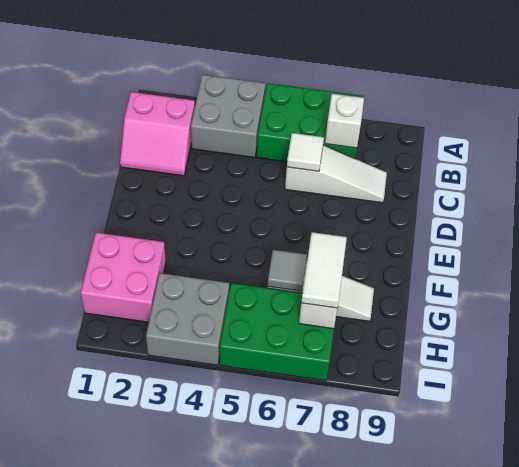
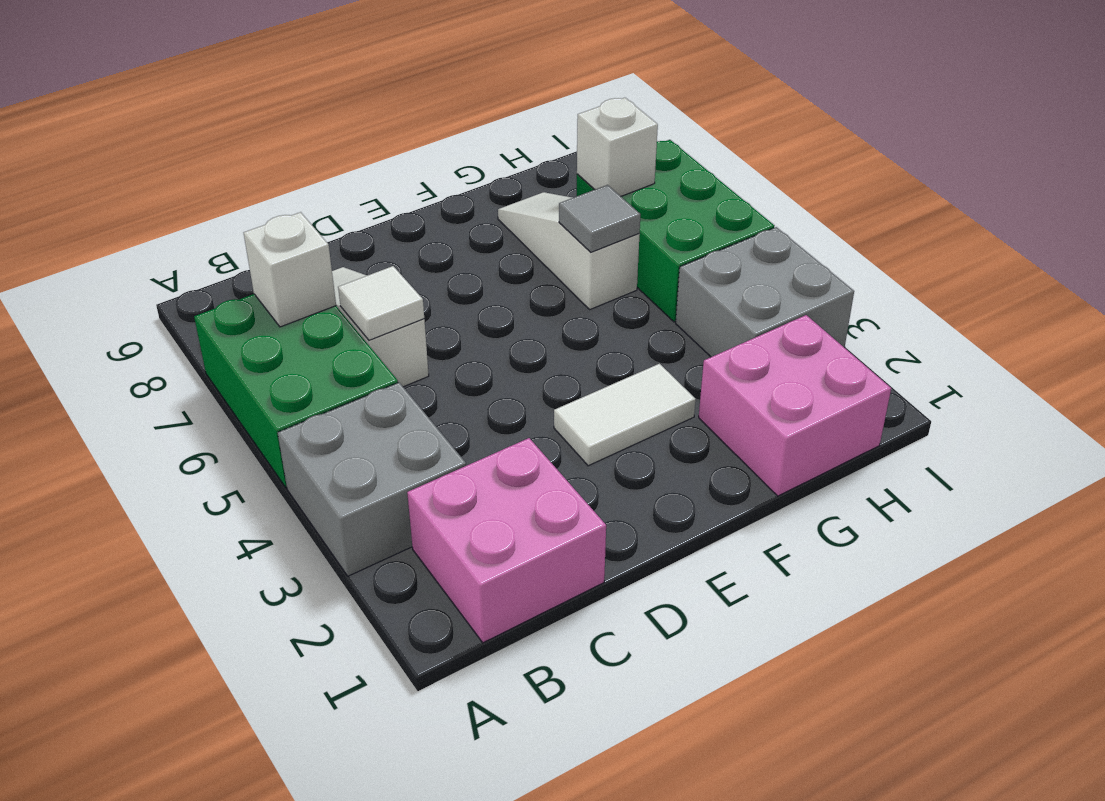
pink slope B1:C2 level 1 top B -> pink brick B1:C2 level 1
white tile G7:H7 level 3 -> white tile E3:F3 level 1

